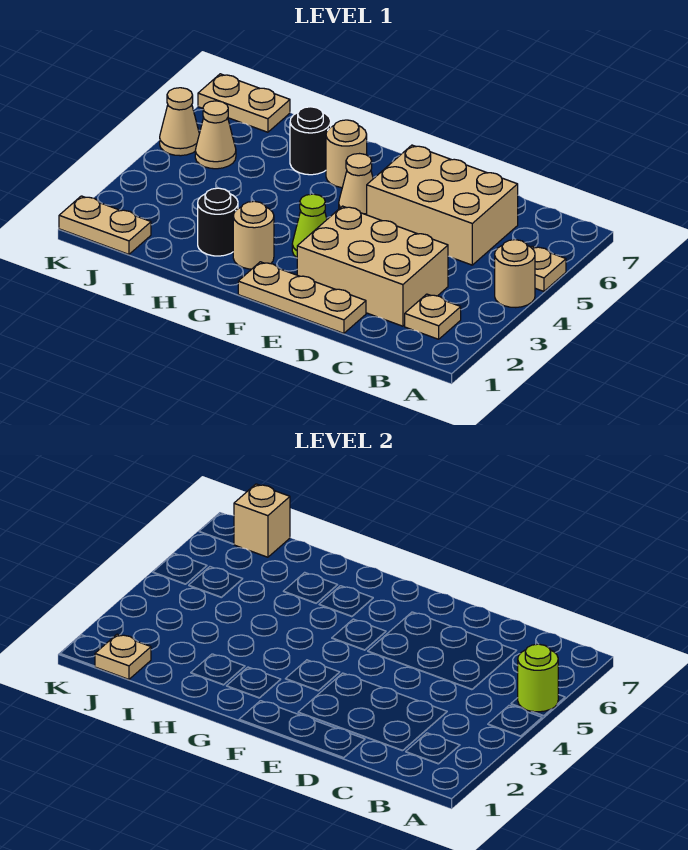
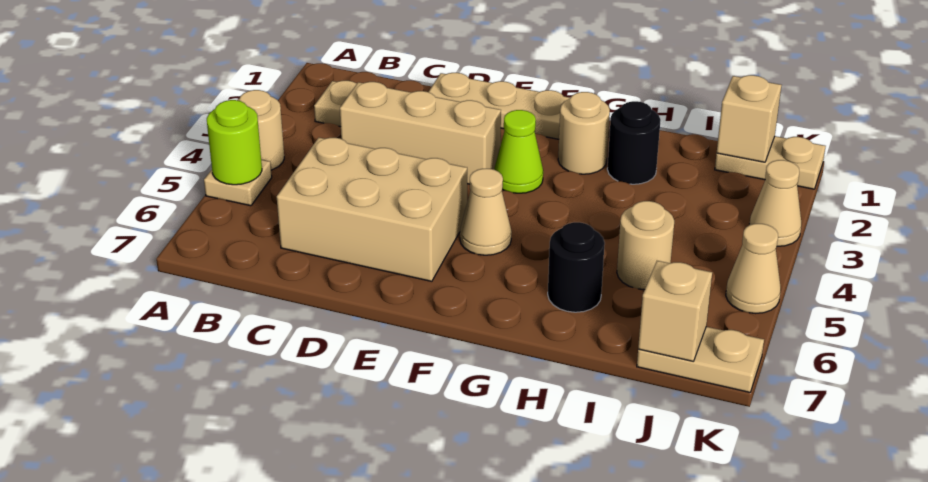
tan brick C2:E3 level 1 -> tan brick C3:E3 level 1
tan round brick G6 level 1 -> tan round brick I5 level 1
tan plate J1 level 2 -> tan brick J1 level 2
tan cone J5 level 1 -> tan cone K3 level 1

